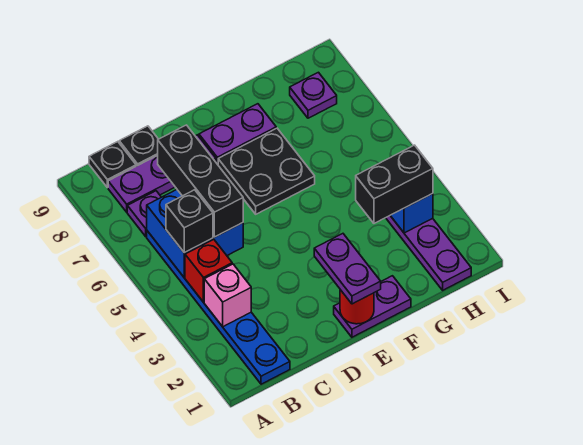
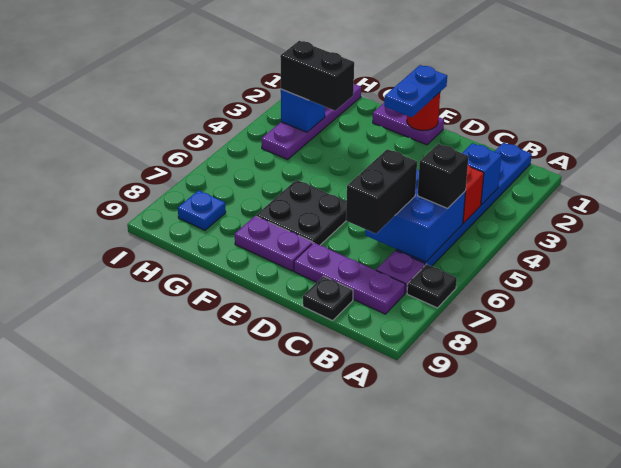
pink brick B3 level 2 -> blue brick B3 level 2
black plate B9 level 1 -> black plate A7 level 1
black brick C5:C7 level 3 -> black brick C6:C7 level 3
purple plate E1:E2 level 3 -> blue plate E1:E2 level 3
purple plate H8 level 1 -> blue plate H8 level 1

